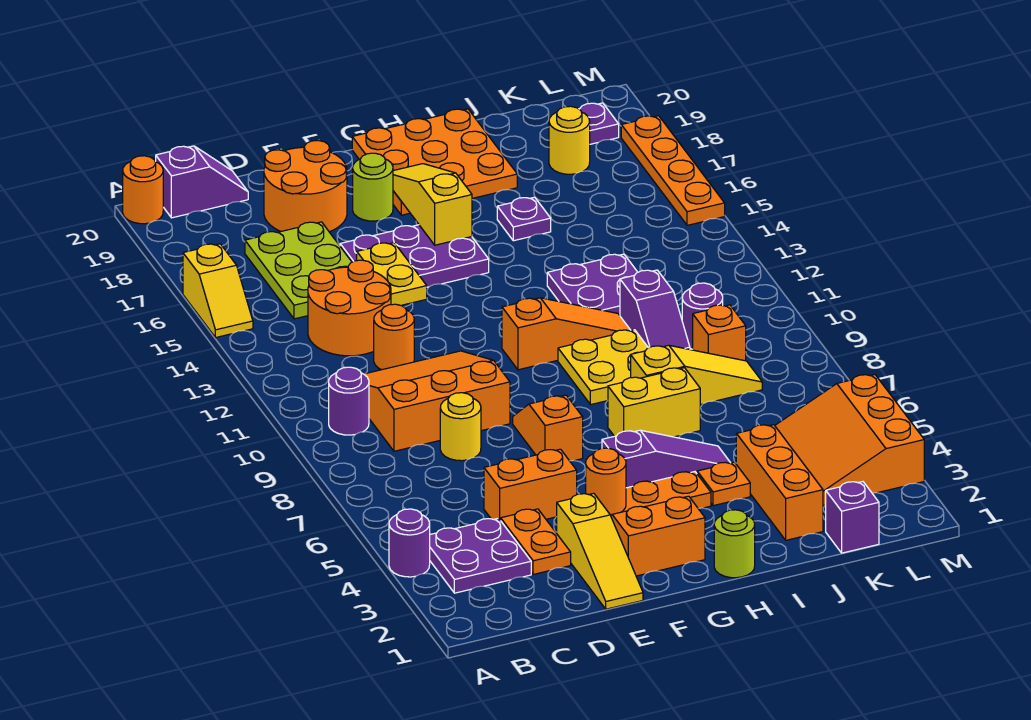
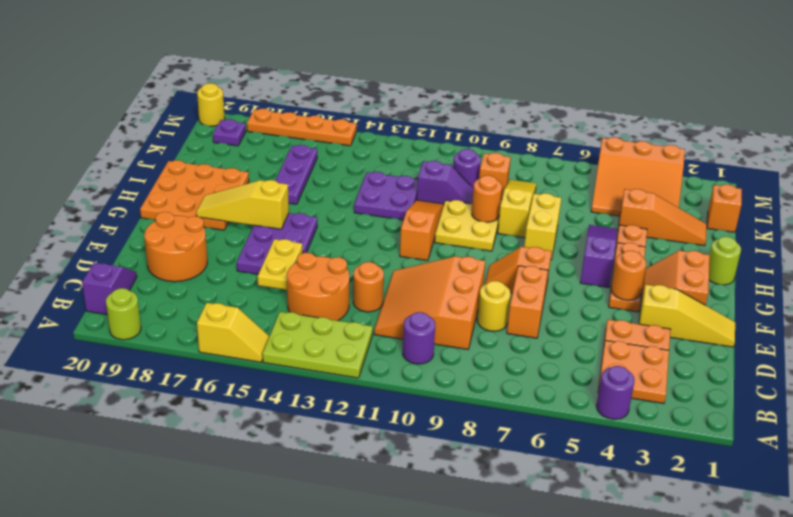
orange round brick A20 level 1 -> orange round brick I9 level 2
purple plate B3:C4 level 1 -> orange plate B3:C4 level 1
lime plate C15:D17 level 1 -> lime plate A12:B14 level 1
orange brick D5:E5 level 1 -> orange brick D7:E7 level 1
yellow plate E14:E15 level 2 -> yellow plate D15:E15 level 2
lime round brick F18 level 1 -> lime round brick A19 level 1
purple plate I16 level 1 -> purple plate I16:K16 level 1
orange brick J2:J4 level 1 -> orange slope J2:J4 level 1 top 4
purple brick K1 level 1 -> orange brick K1 level 1
yellow round brick K18 level 1 -> yellow round brick M20 level 1

